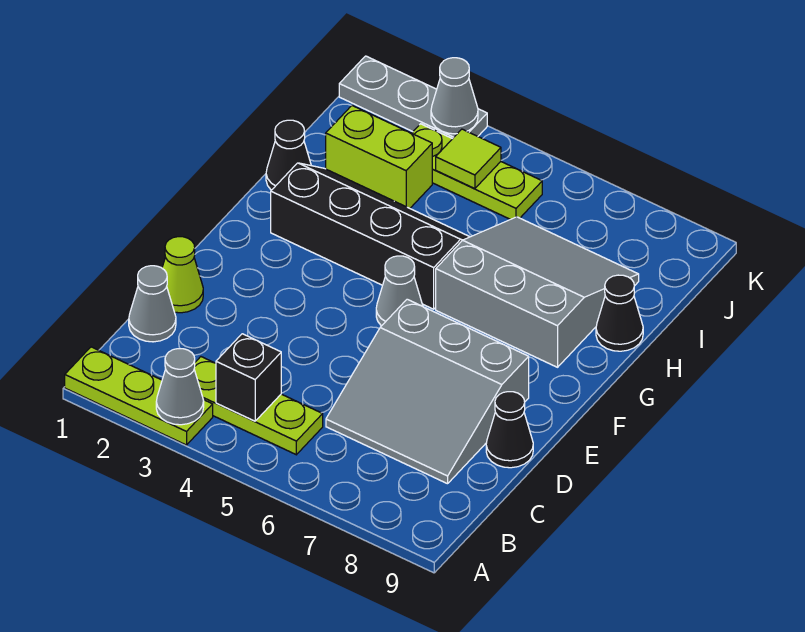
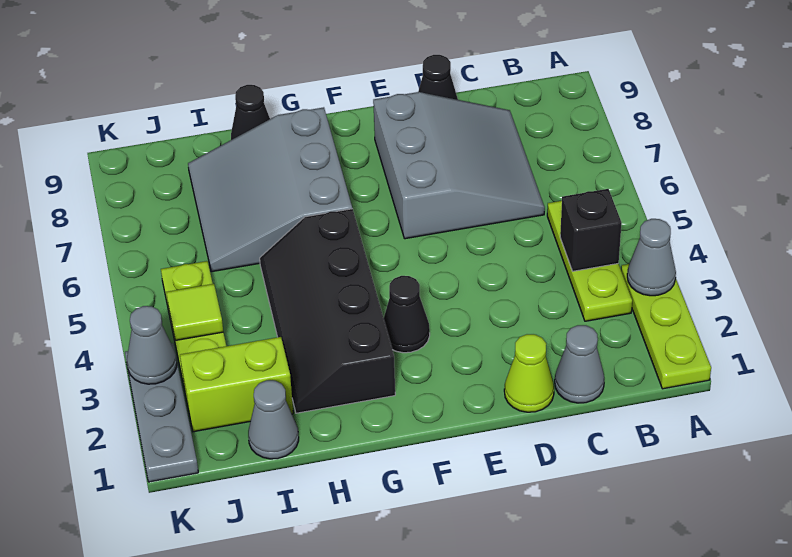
grey cone F5 level 1 -> grey cone I1 level 1
black cone H1 level 1 -> black cone F3 level 1
lime brick I2:I3 level 1 -> lime brick I2:J2 level 1

